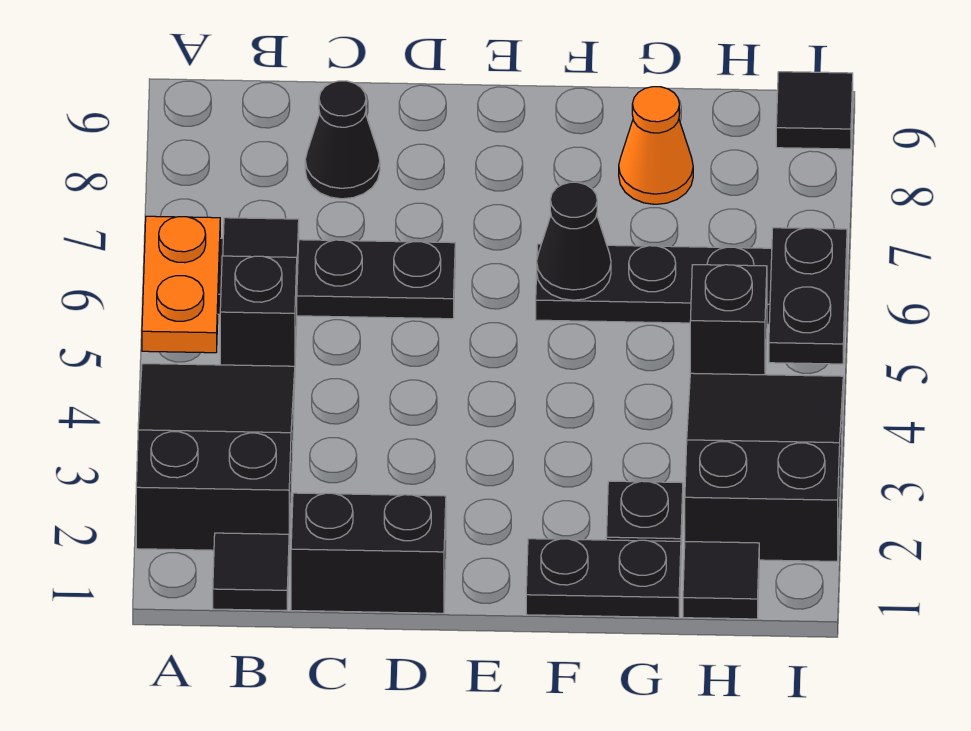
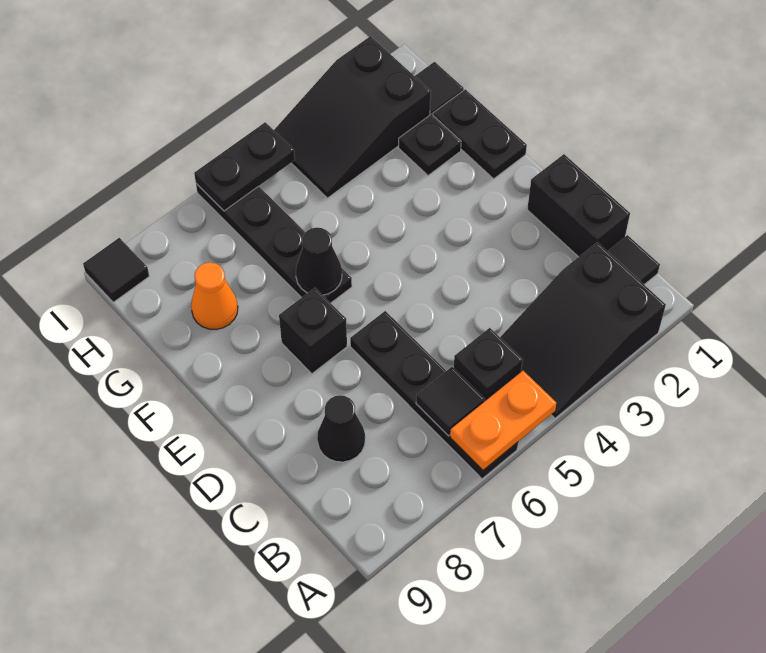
black brick H5 level 1 -> black brick E7 level 1

